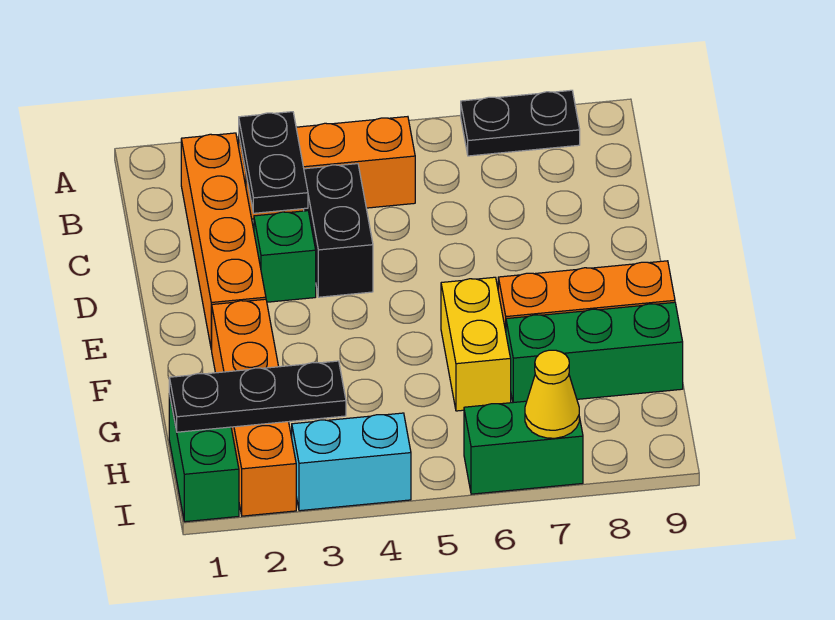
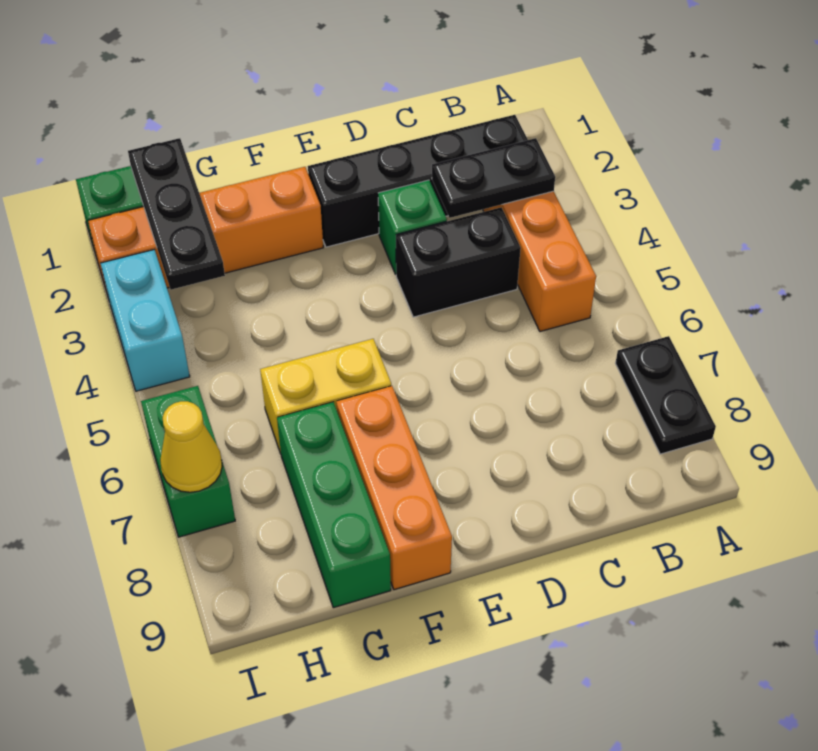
orange brick B2:E2 level 1 -> black brick B2:E2 level 1

